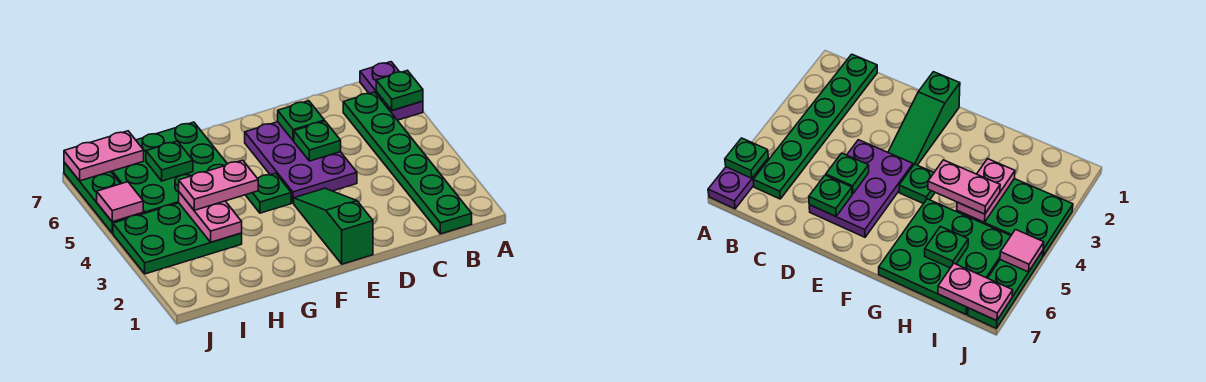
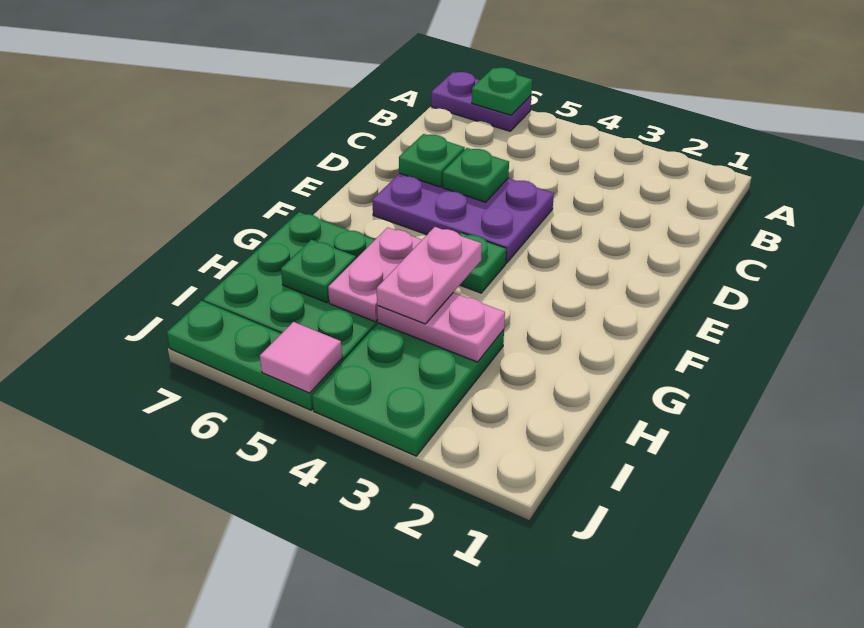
green plate B1:B6 level 1 -> none
green slope E1:E3 level 1 top 1 -> none
pink plate I7:J7 level 2 -> pink plate G5:H5 level 2

